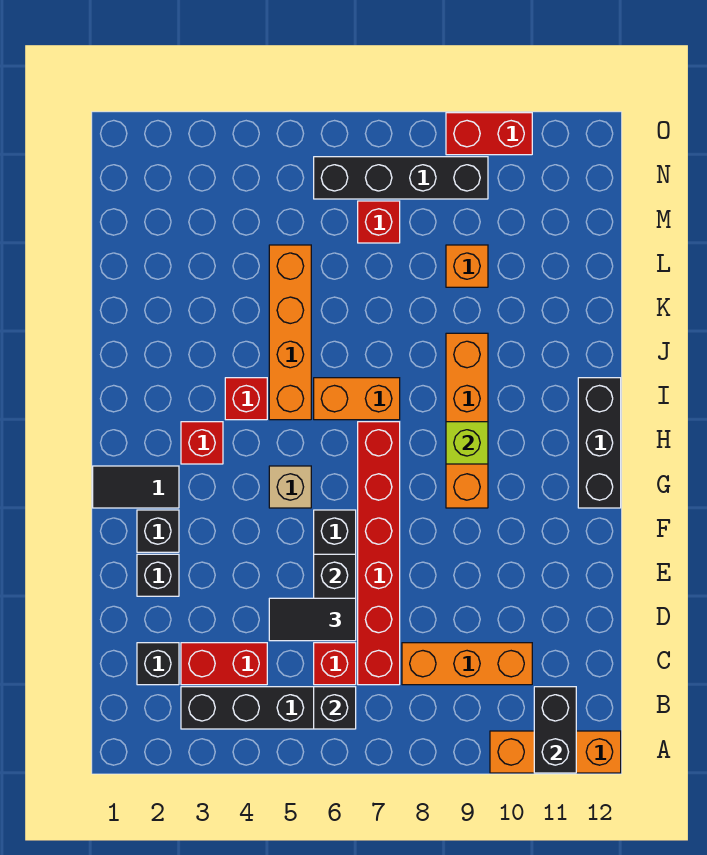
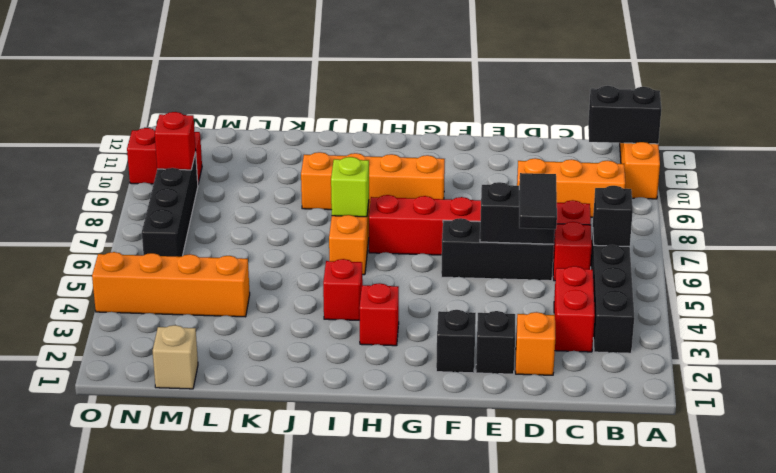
black brick C2 level 1 -> none
orange brick C8:C10 level 1 -> orange brick B9:D9 level 1
black tile G1:G2 level 1 -> none
tan brick G5 level 1 -> tan brick M1 level 1
black brick G12:I12 level 1 -> none
lime brick H9 level 2 -> lime brick I7 level 2
orange brick I5:L5 level 1 -> orange brick L4:O4 level 1
orange brick L9 level 1 -> orange brick D2 level 1
red brick M7 level 1 -> red brick N9 level 2
red brick O9:O10 level 1 -> red brick N10:O10 level 1

